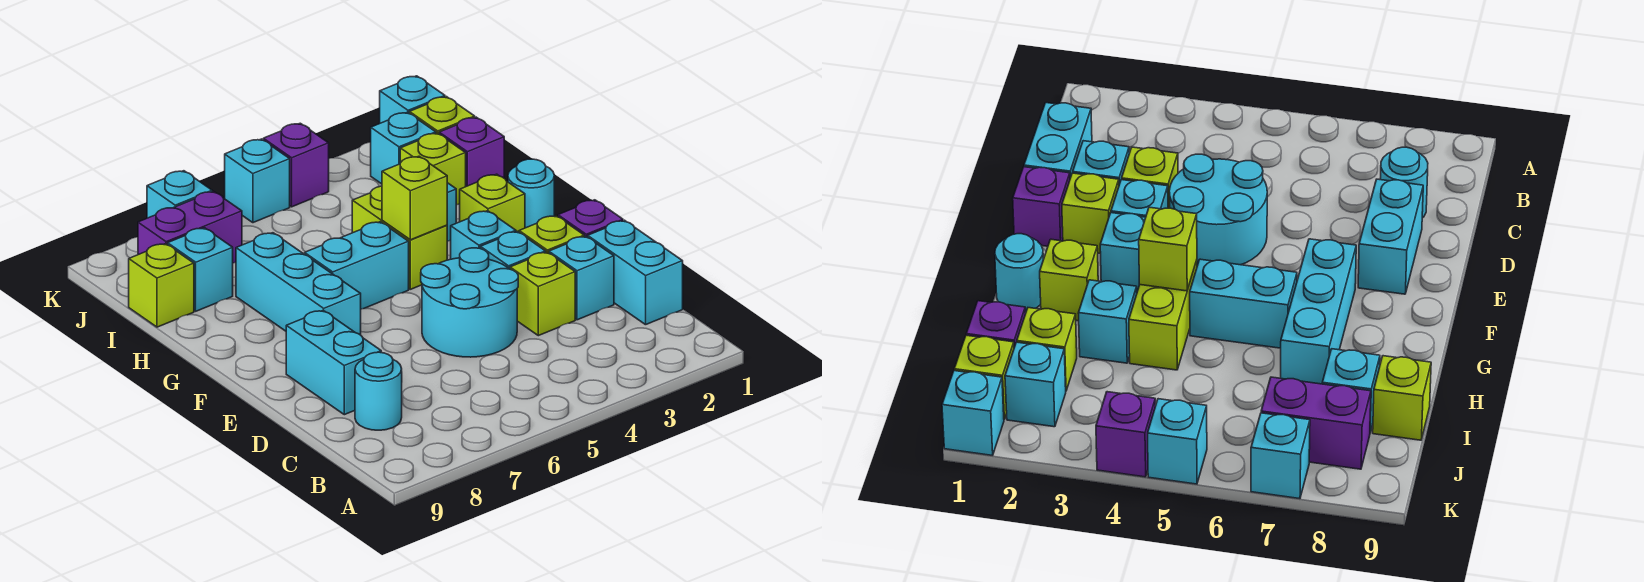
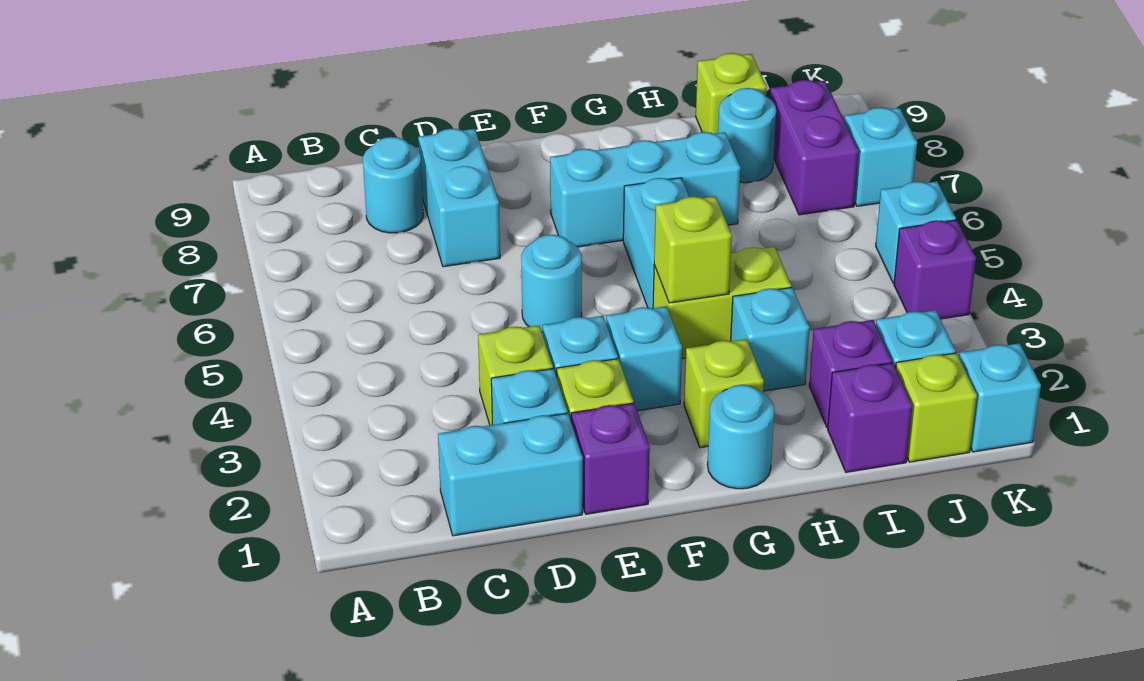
cyan round brick D4:E5 level 1 -> cyan round brick E5 level 1
cyan brick D8:E8 level 1 -> cyan brick D7:D8 level 1
lime brick I2 level 1 -> purple brick I2 level 1
cyan brick I8 level 1 -> cyan round brick I8 level 1

